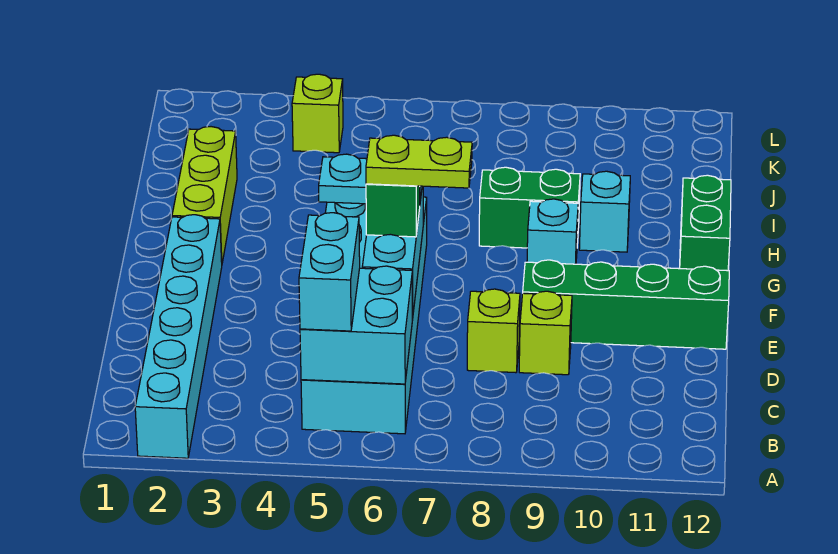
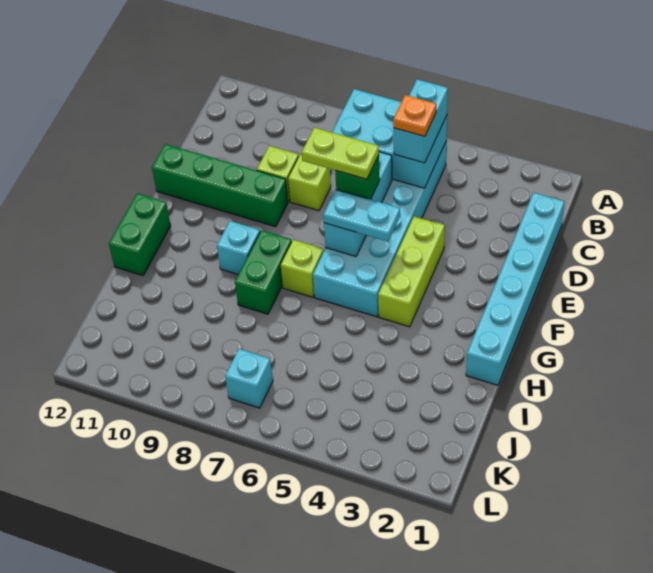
cyan brick A2:F2 level 1 -> cyan brick C1:H1 level 1
cyan brick B5:C6 level 2 -> cyan brick B5:C7 level 2
none -> orange plate C5 level 4
lime brick G2:I2 level 1 -> lime brick E4:G4 level 1
green brick H8:H9 level 1 -> green brick G8:H8 level 1
cyan brick H10 level 1 -> cyan brick K7 level 1
lime brick K4 level 1 -> lime brick G7 level 1

